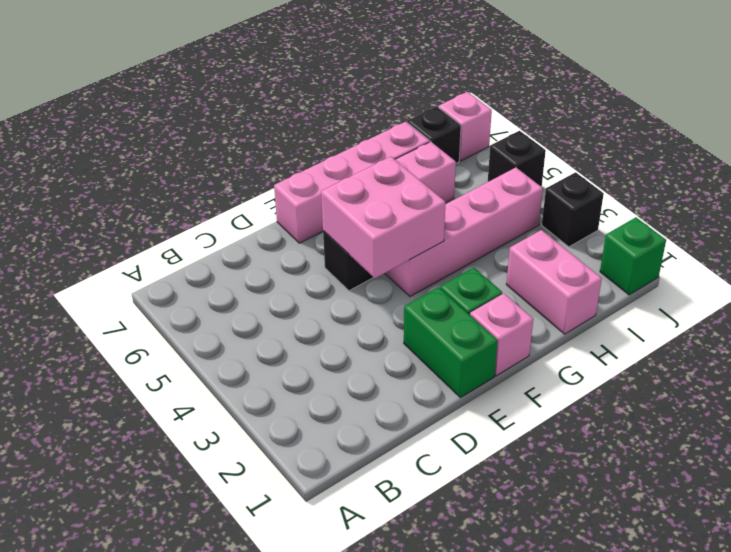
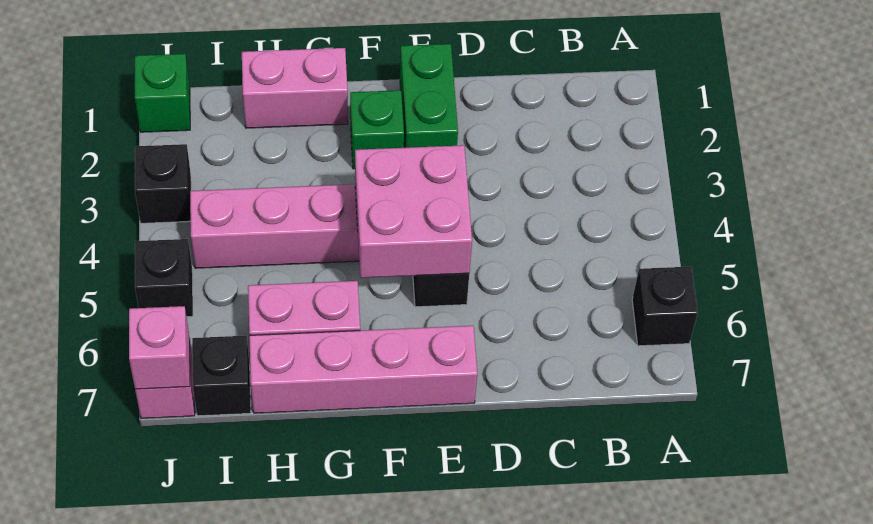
none -> black brick A6 level 1
pink brick F1 level 1 -> pink brick J7 level 2
pink brick H1:H2 level 1 -> pink brick G1:H1 level 1

